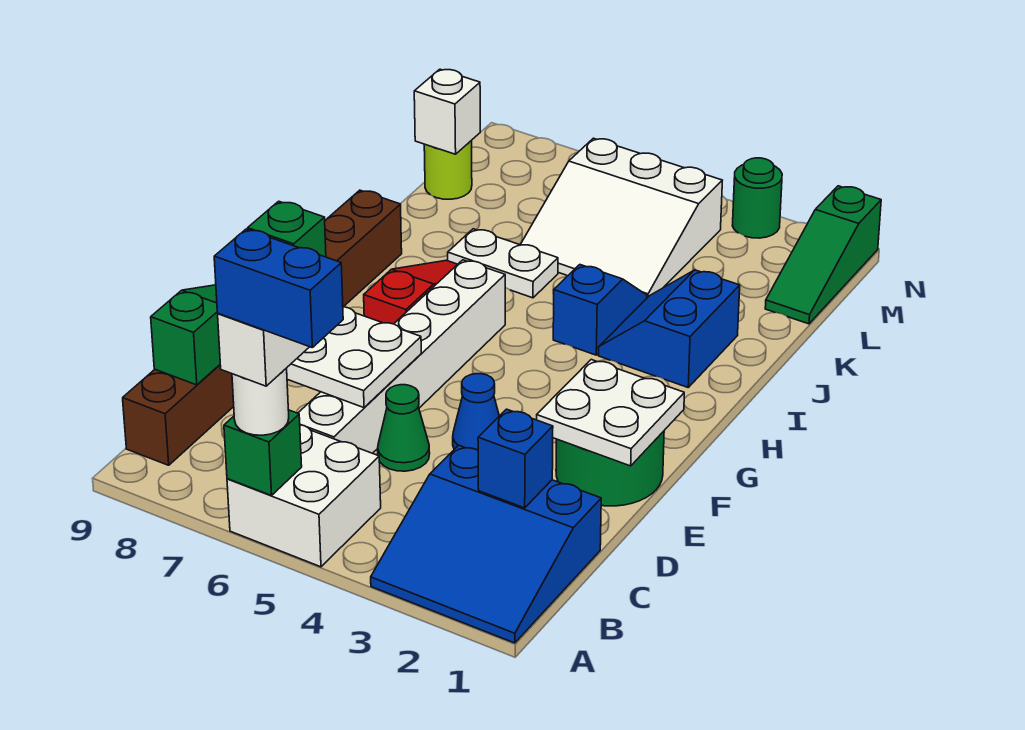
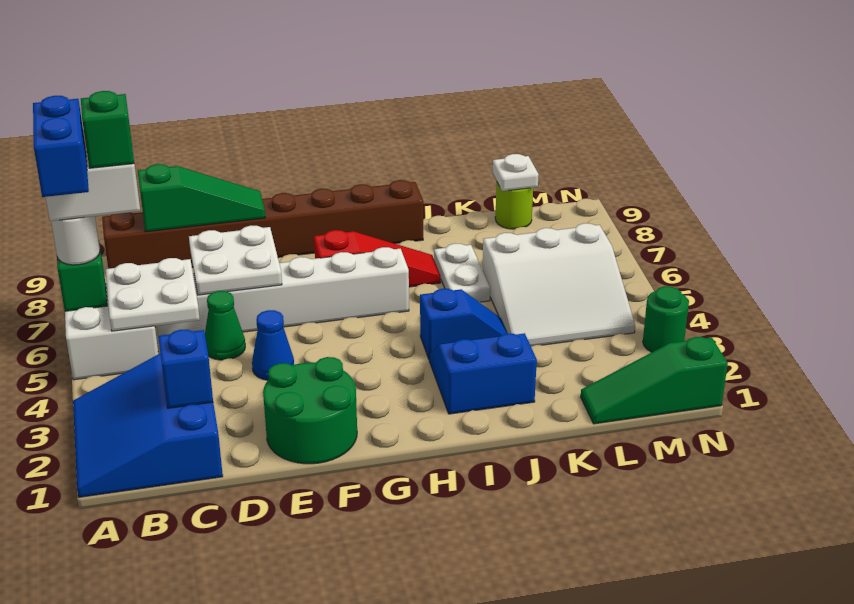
white plate E1:F2 level 2 -> white plate B5:C6 level 2
white slope K4:M6 level 1 top M -> white slope K4:M6 level 1 top 6
white brick L9 level 2 -> white plate L9 level 2

